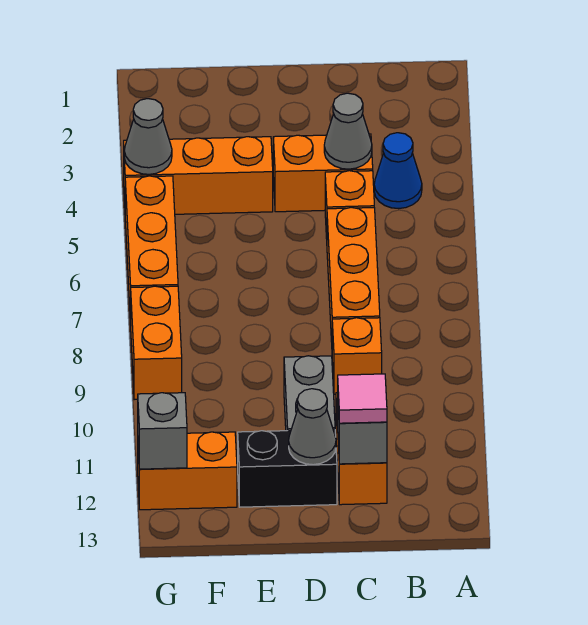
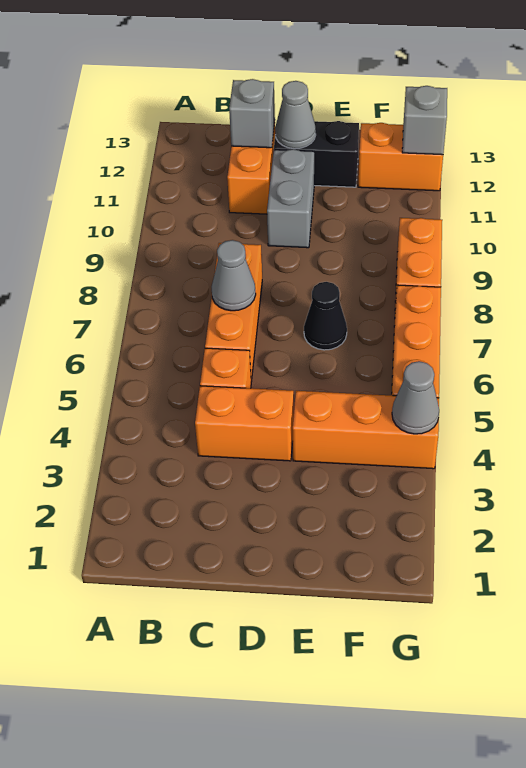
blue cone B4 level 1 -> none
grey cone C4 level 2 -> grey cone C7 level 2
orange brick C9 level 1 -> none
pink tile C12 level 3 -> none
none -> black cone E7 level 1

